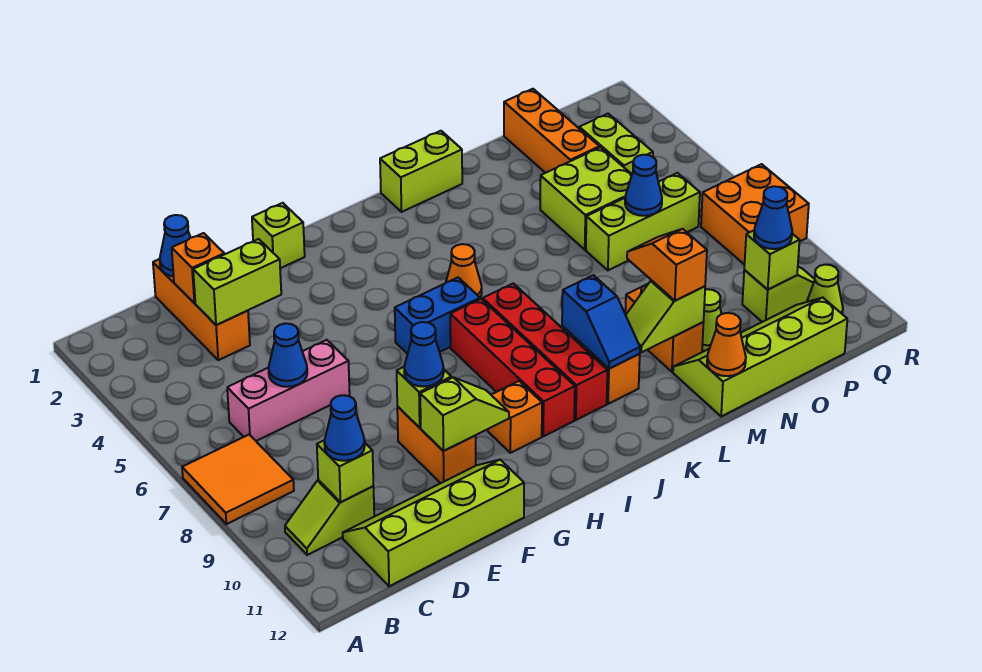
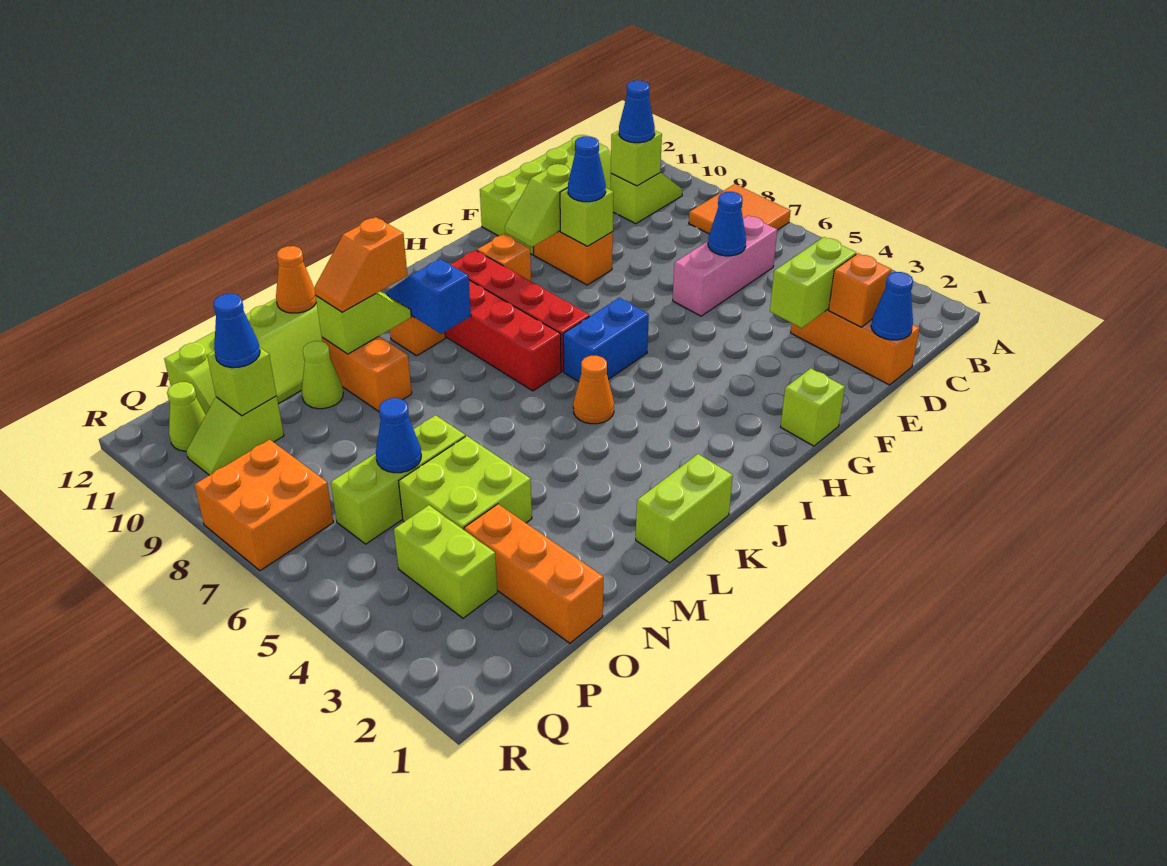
orange slope M9:M10 level 3 top 10 -> orange slope L10:M10 level 3 top L

